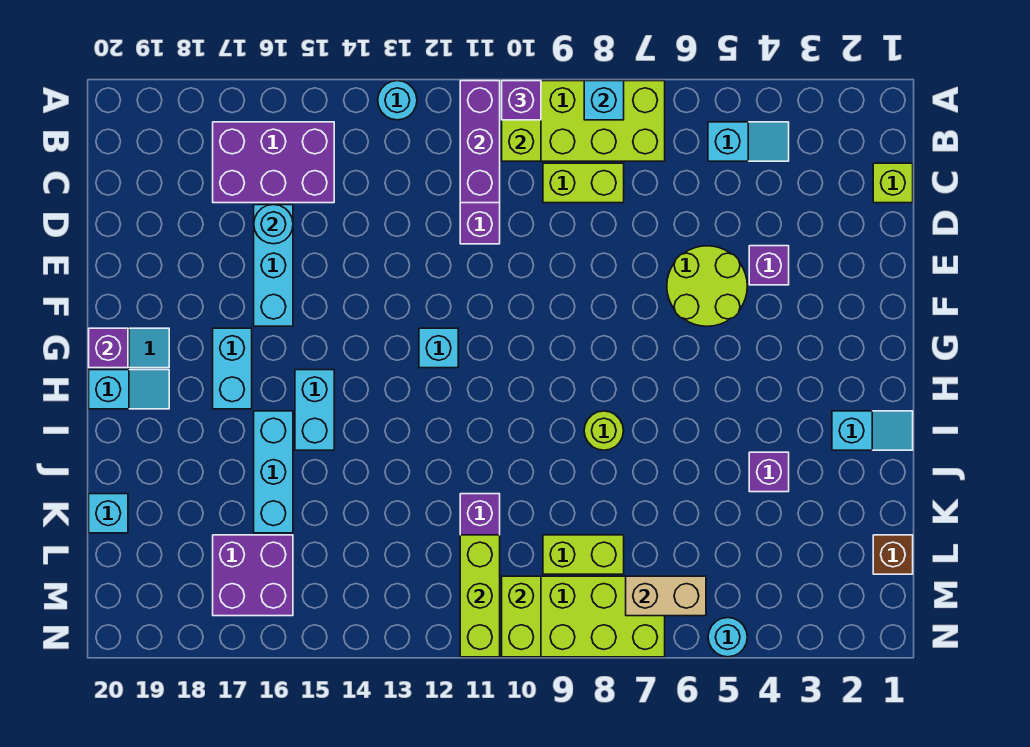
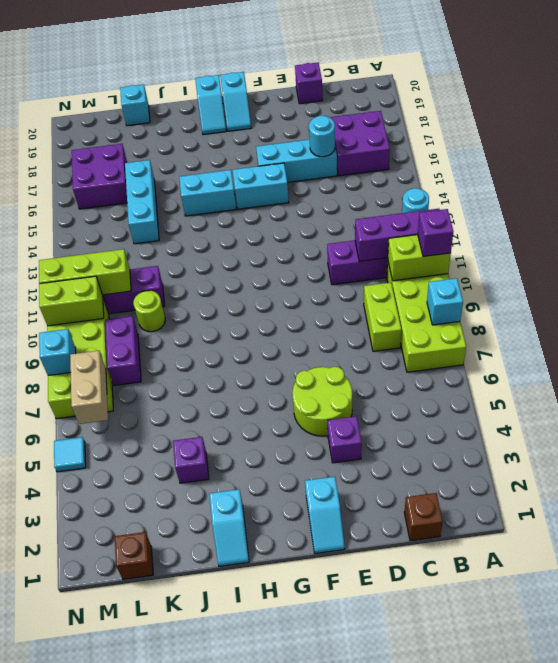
cyan slope B4:B5 level 1 top 5 -> cyan slope F1:F2 level 1 top 2
purple brick B15:C17 level 1 -> purple brick B16:C17 level 1
lime brick C1 level 1 -> brown brick C1 level 1
cyan brick G12 level 1 -> cyan brick N8 level 2
cyan brick G17:H17 level 1 -> cyan brick F15:G15 level 1
purple brick G20 level 2 -> purple brick D20 level 1
lime round brick I8 level 1 -> lime round brick K10 level 1
cyan brick I16:K16 level 1 -> cyan brick K14:K16 level 1
lime brick L8:L9 level 1 -> purple brick L8:L9 level 1
cyan round brick N5 level 1 -> cyan tile N5 level 1

